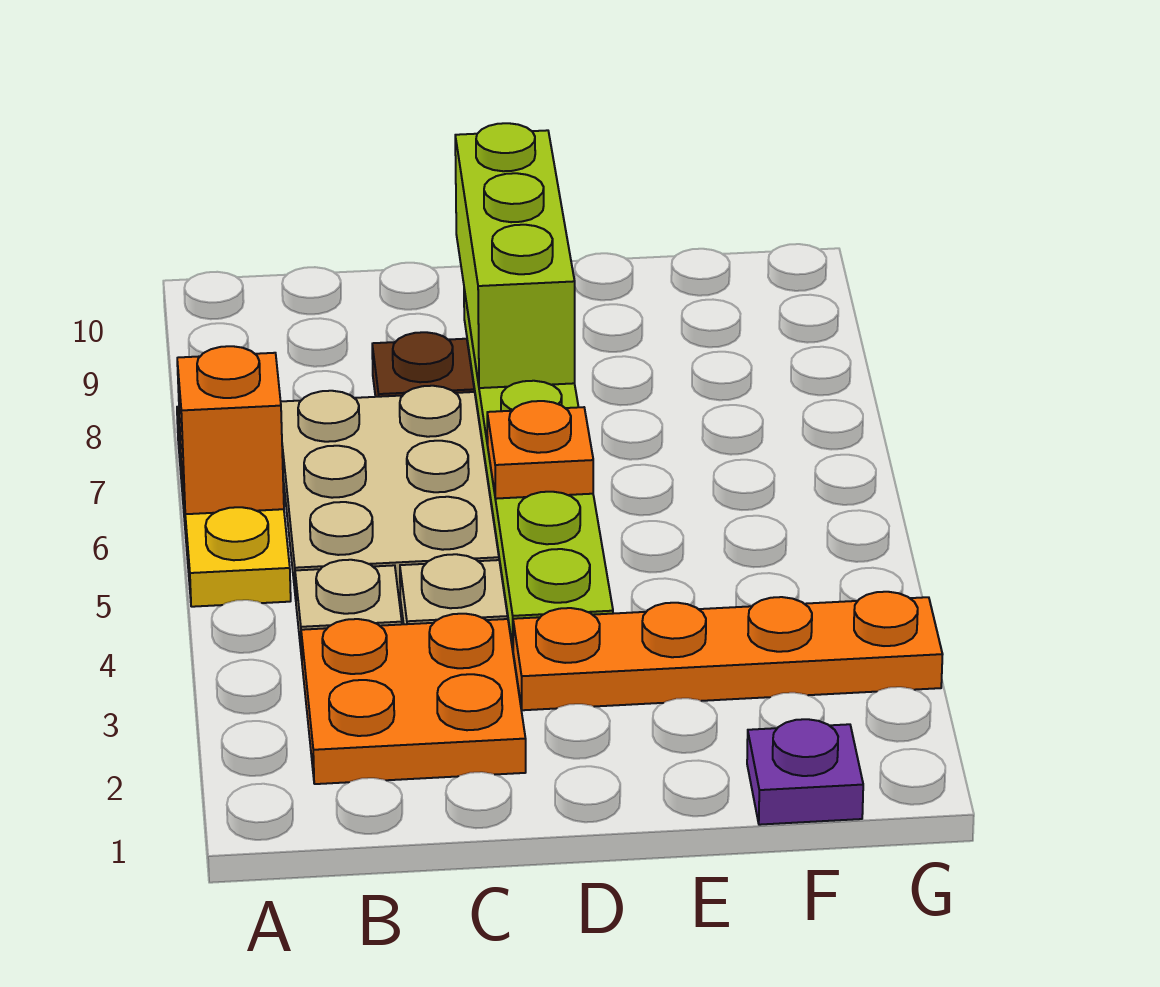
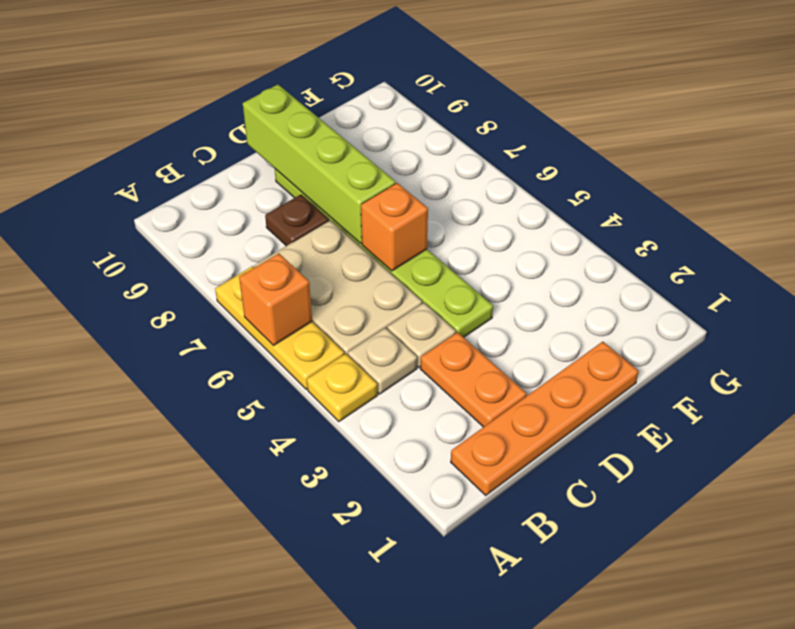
none -> yellow plate A4 level 1
orange plate B2:C3 level 1 -> orange plate C2:C3 level 1
orange plate D3:G3 level 1 -> orange plate B1:E1 level 1
orange plate D6 level 2 -> orange brick D6 level 2
lime brick D8:D10 level 2 -> lime brick D7:D10 level 2
purple plate F1 level 1 -> none

